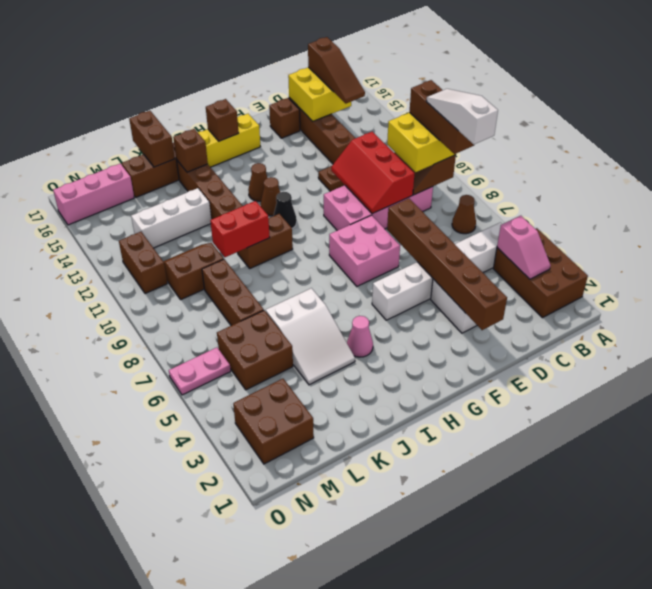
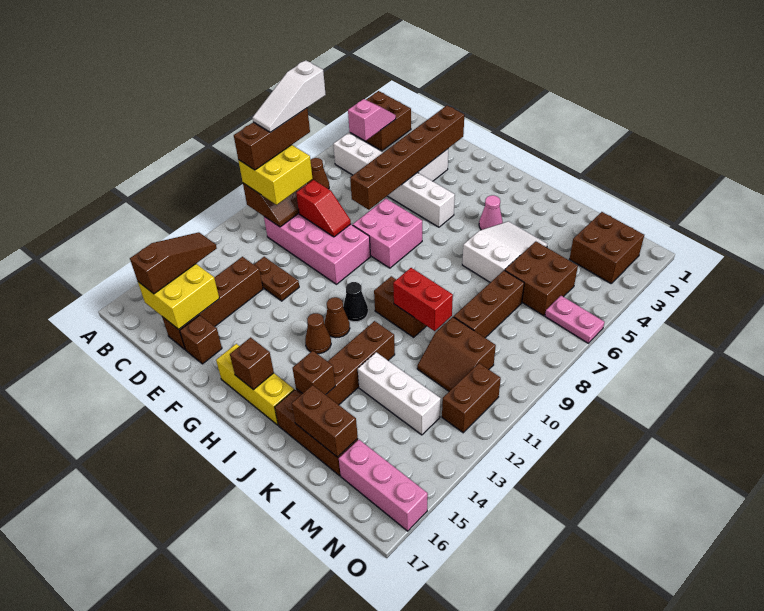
brown brick A2:B4 level 1 -> brown brick A2:B3 level 1
red slope D9:E11 level 2 top D -> red slope D9:E9 level 2 top D
brown brick K16:K17 level 2 -> brown brick K16:L16 level 2

